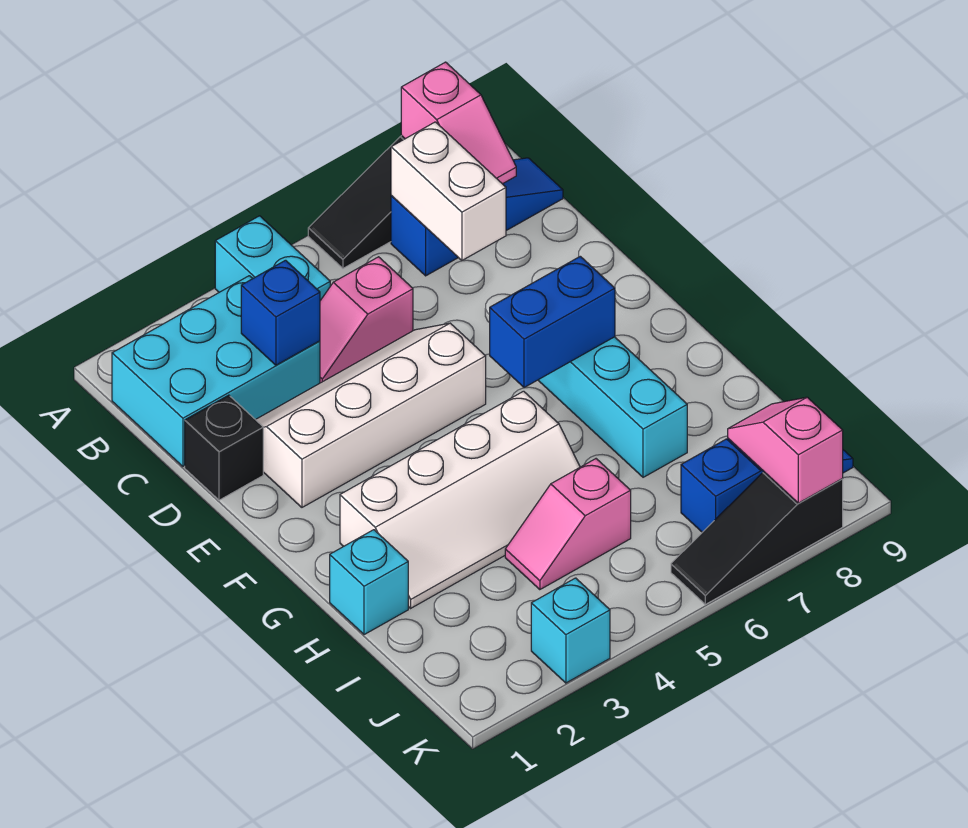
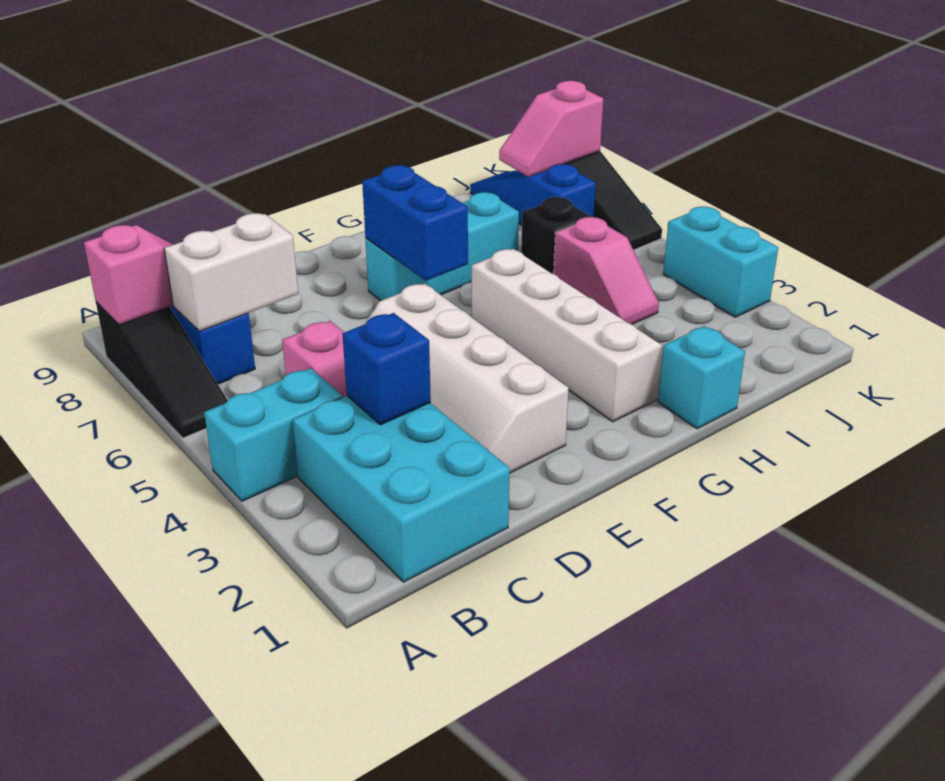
black brick D1 level 1 -> black brick I6 level 1
cyan brick K3 level 1 -> cyan brick K3:K4 level 1

